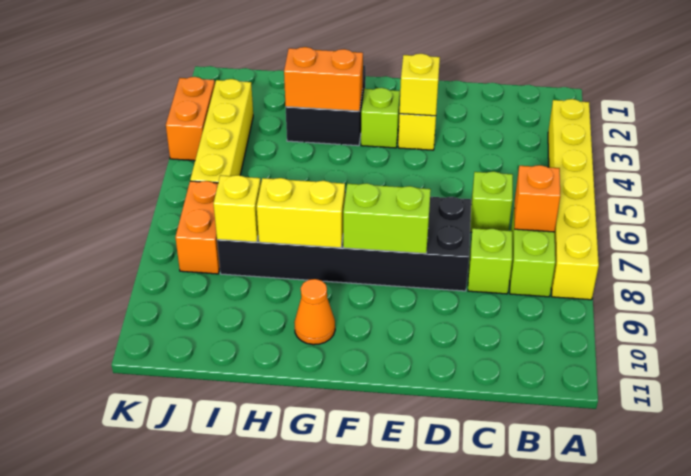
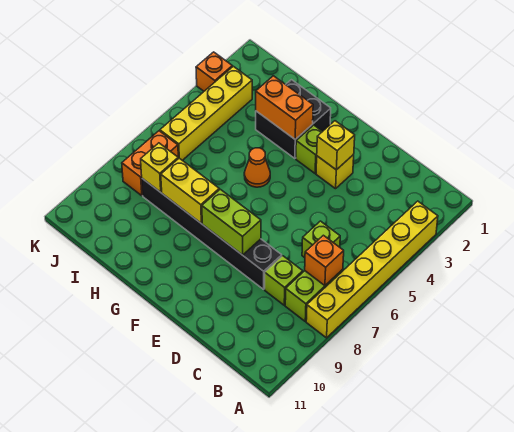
black brick D7:I8 level 1 -> black brick D8:I8 level 1
orange cone G10 level 1 -> orange cone G5 level 1
orange brick K3:K4 level 1 -> orange brick K3 level 1

